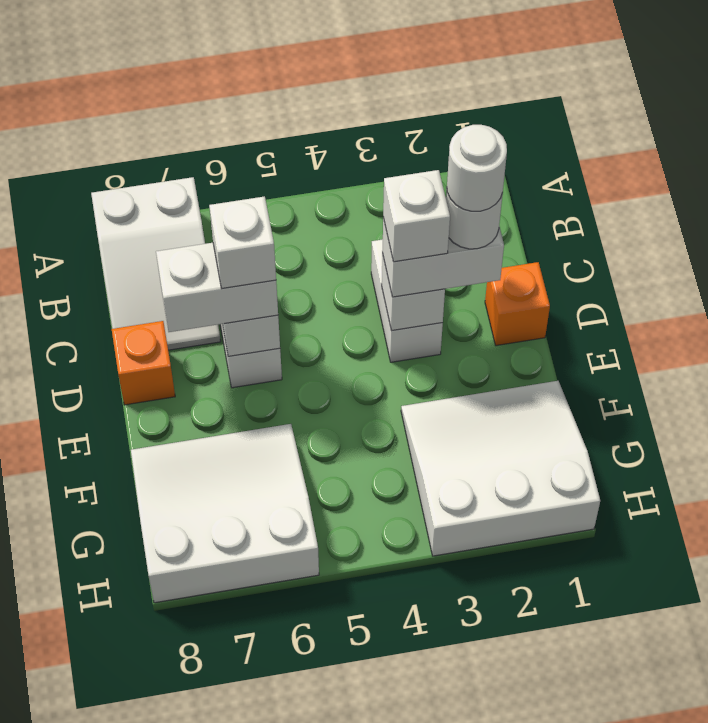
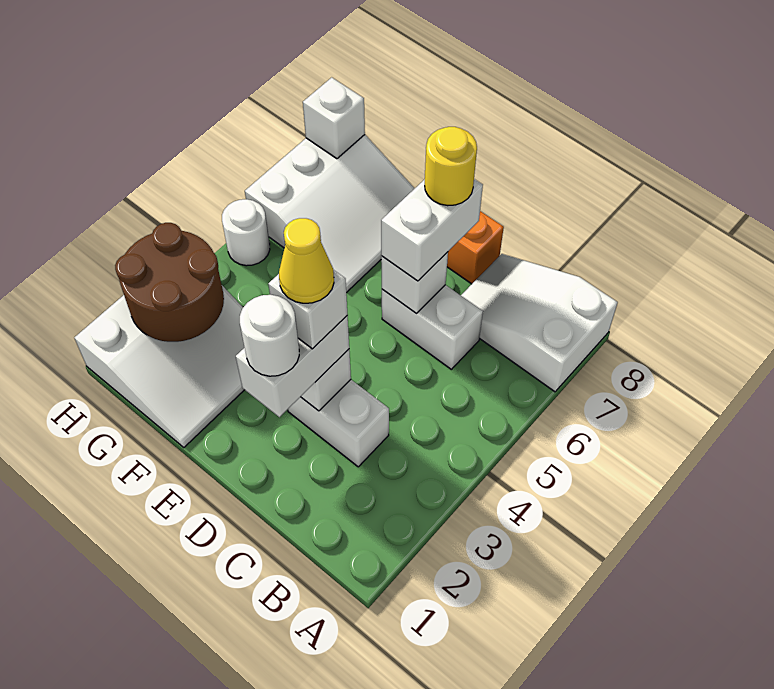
orange brick D1 level 1 -> none
white round brick D2 level 5 -> white round brick H5 level 1
none -> yellow cone D3 level 5
white brick D6 level 4 -> white brick H8 level 2
none -> yellow round brick D7 level 4
none -> brown round brick G2:H3 level 2

